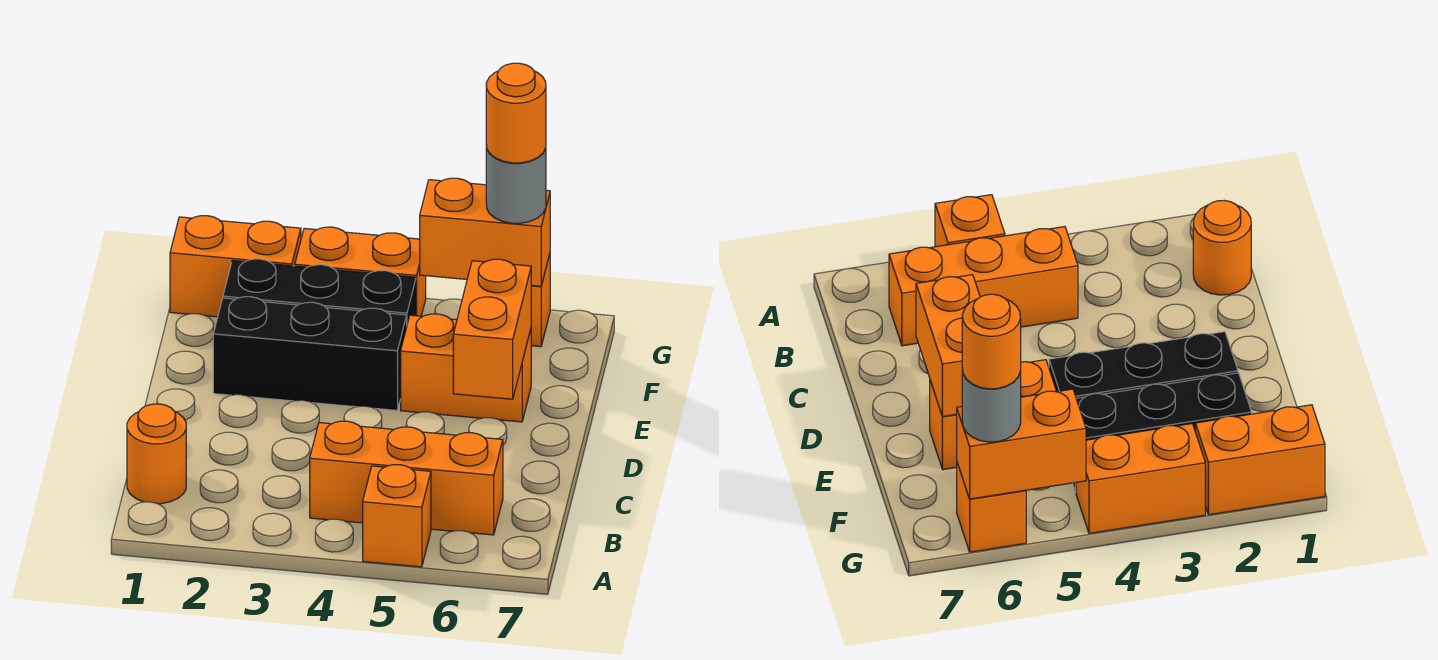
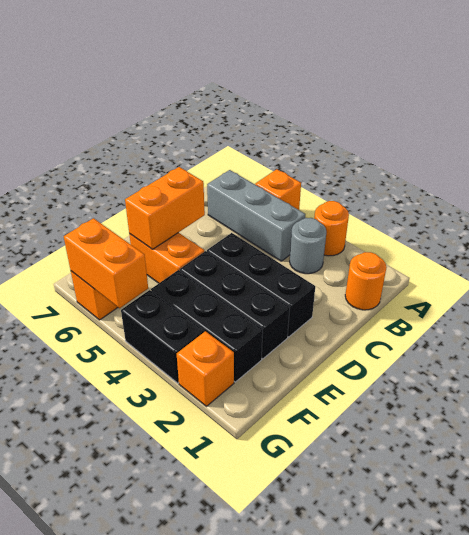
orange brick B4:B6 level 1 -> grey brick B4:B6 level 1
none -> black brick D2:D4 level 1
orange brick G1:G2 level 1 -> orange brick G2 level 1
orange brick G3:G4 level 1 -> black brick G3:G4 level 1
grey round brick G6 level 3 -> grey round brick B3 level 1
orange round brick G6 level 4 -> orange round brick A3 level 1

